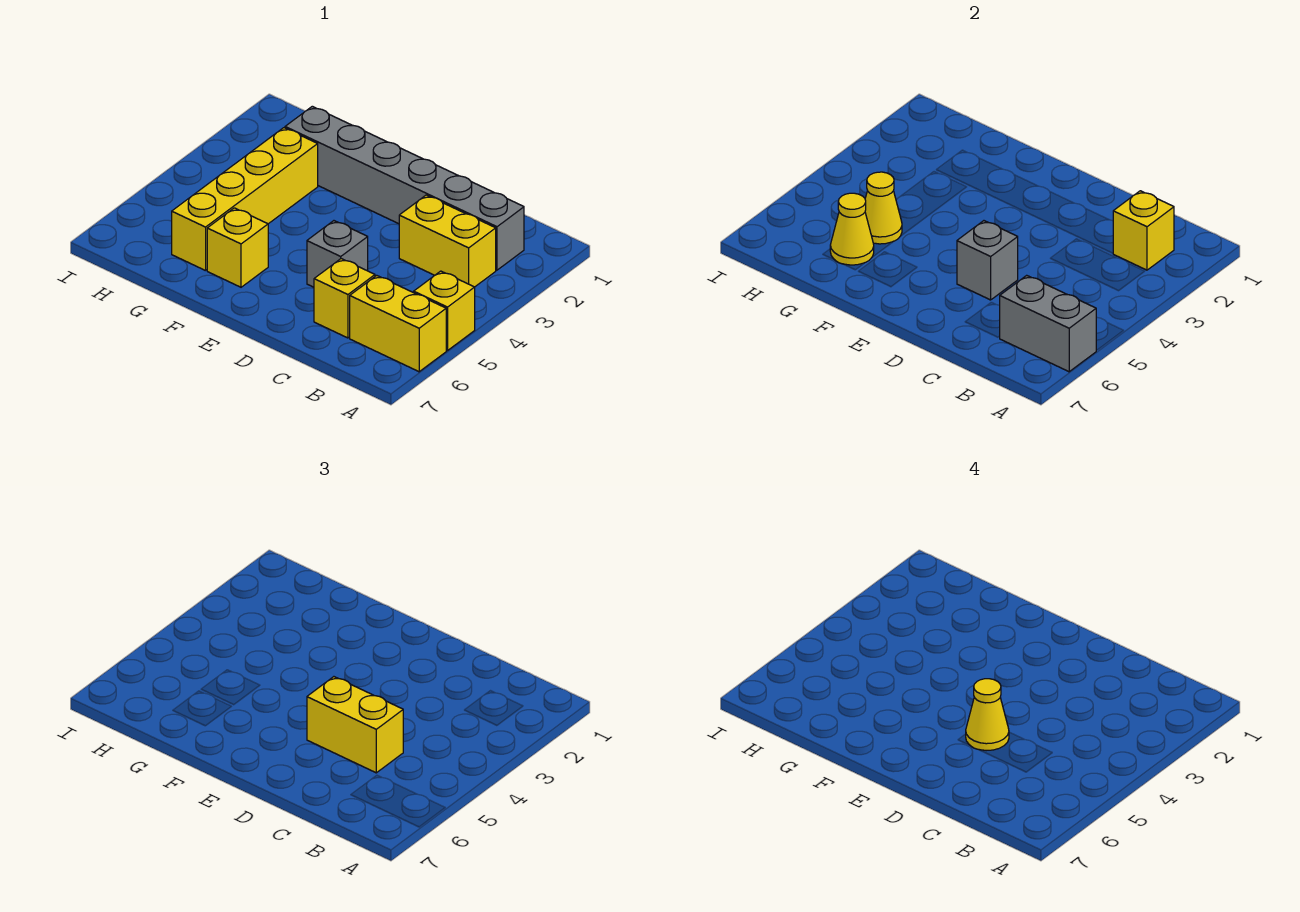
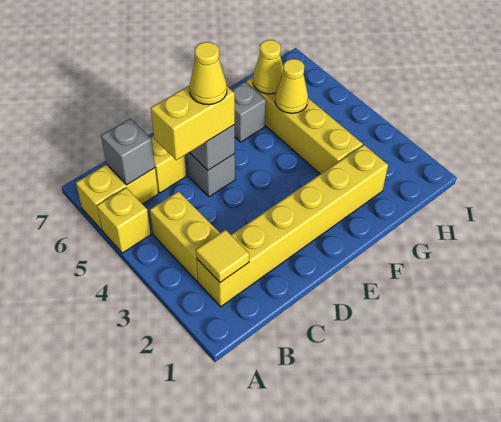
grey brick A6:B6 level 2 -> grey brick B6 level 2
grey brick B2:G2 level 1 -> yellow brick B2:G2 level 1
yellow brick B2 level 2 -> yellow tile B2 level 2
yellow brick B3:C3 level 1 -> yellow brick B3:B4 level 1
yellow brick F6 level 1 -> grey brick F6 level 1

